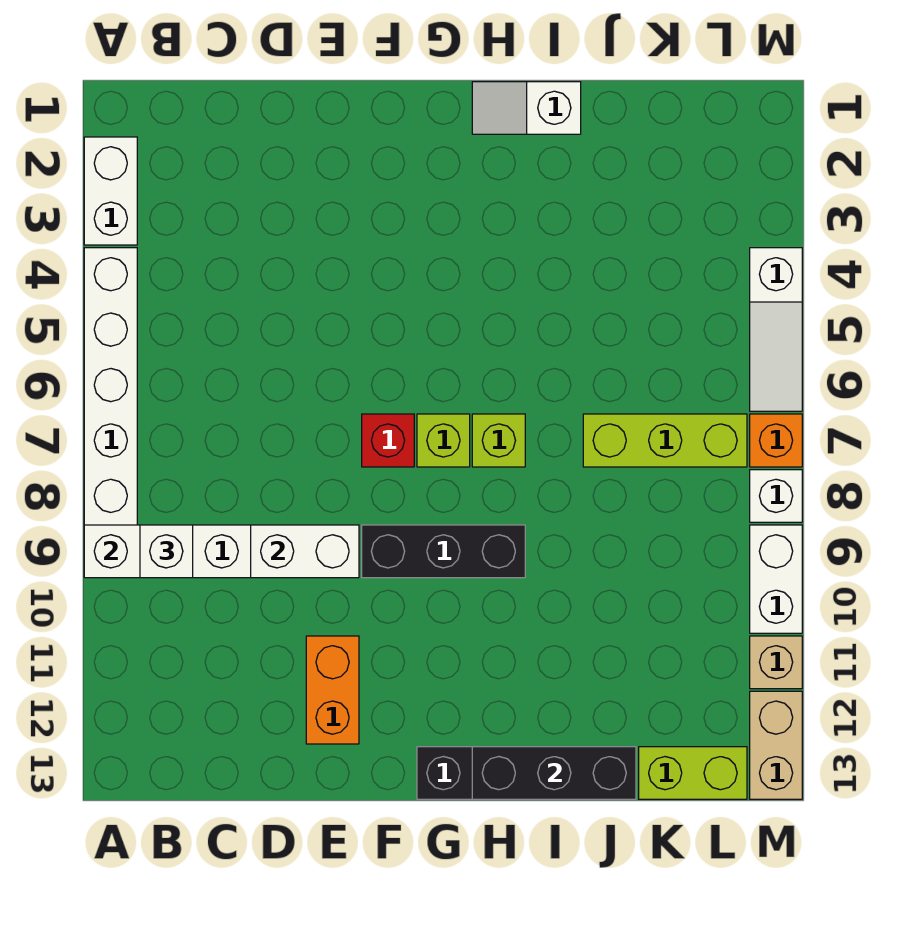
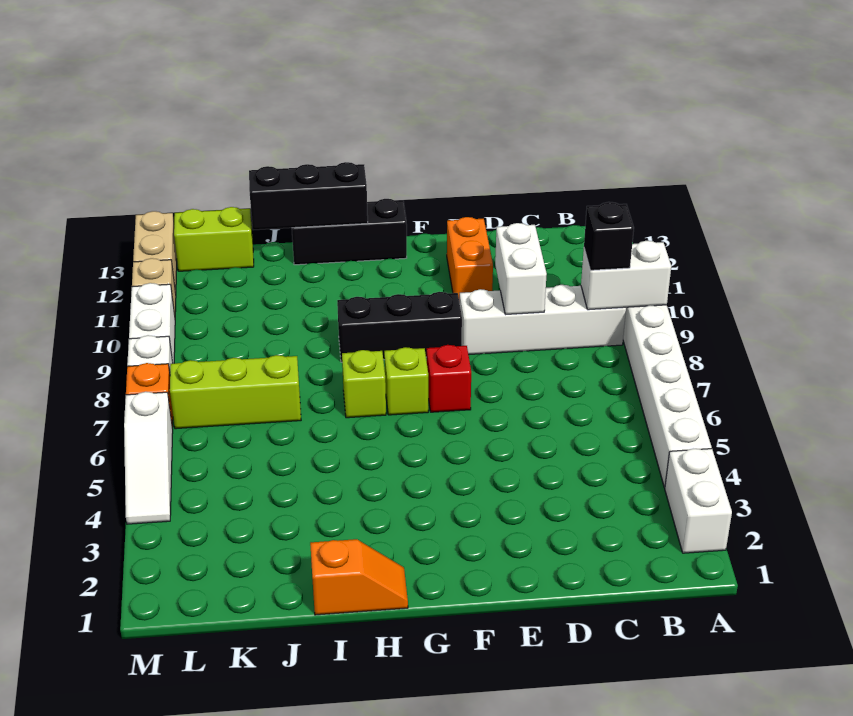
white brick B9 level 3 -> black brick B9 level 3
white brick D9:E9 level 2 -> white brick D9:D10 level 2
white slope H1:I1 level 1 top I -> orange slope H1:I1 level 1 top I
white slope M4:M6 level 1 top 4 -> white slope M4:M6 level 1 top 6

